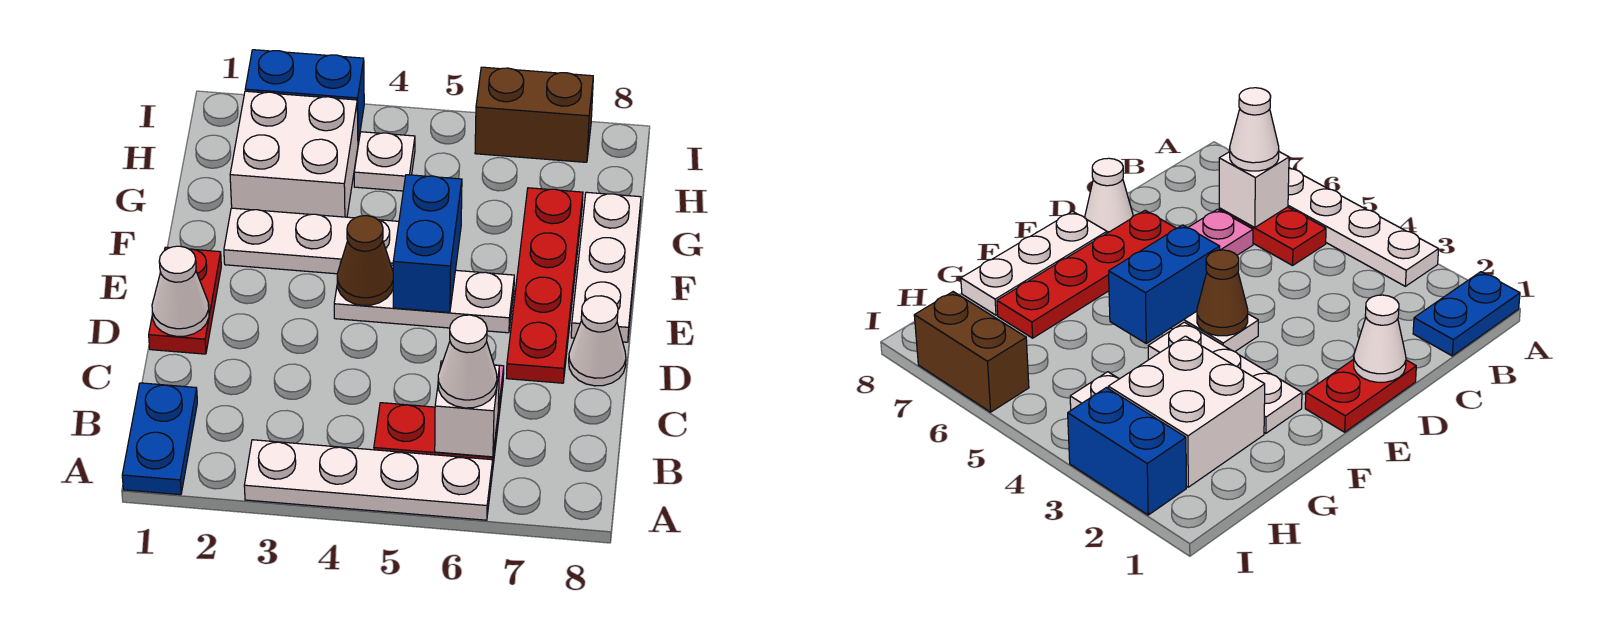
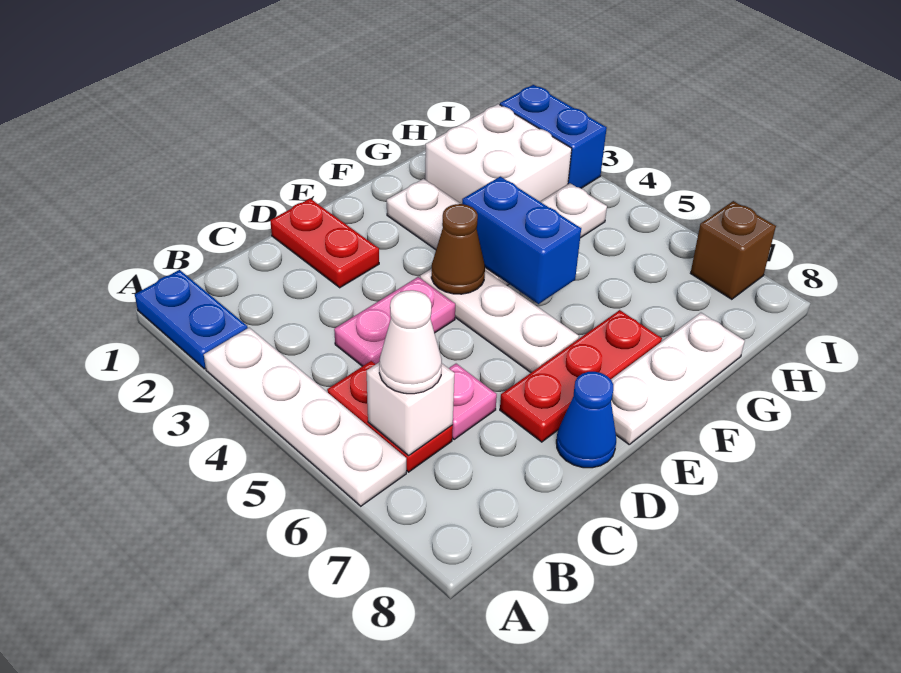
blue plate A1:B1 level 1 -> blue plate A1:A2 level 1
none -> pink plate C4:D4 level 1
red plate D1:E1 level 1 -> red plate D1:D2 level 1
white cone D1 level 2 -> none
red plate D7:G7 level 1 -> red plate D7:F7 level 1
white cone D8 level 1 -> blue cone D8 level 1
blue brick E5:F5 level 2 -> blue brick F4:F5 level 2
brown brick I6:I7 level 1 -> brown brick I7 level 1

